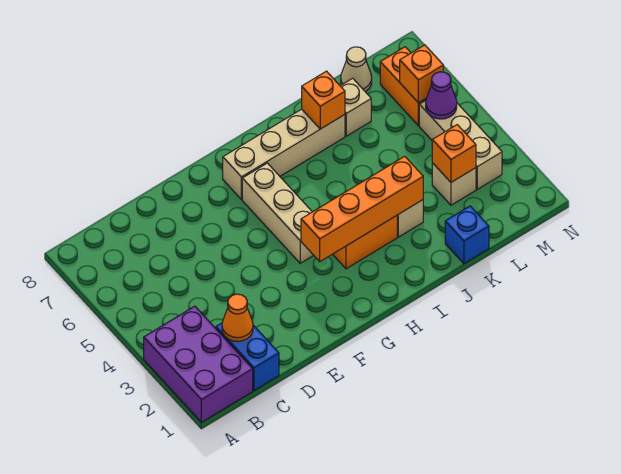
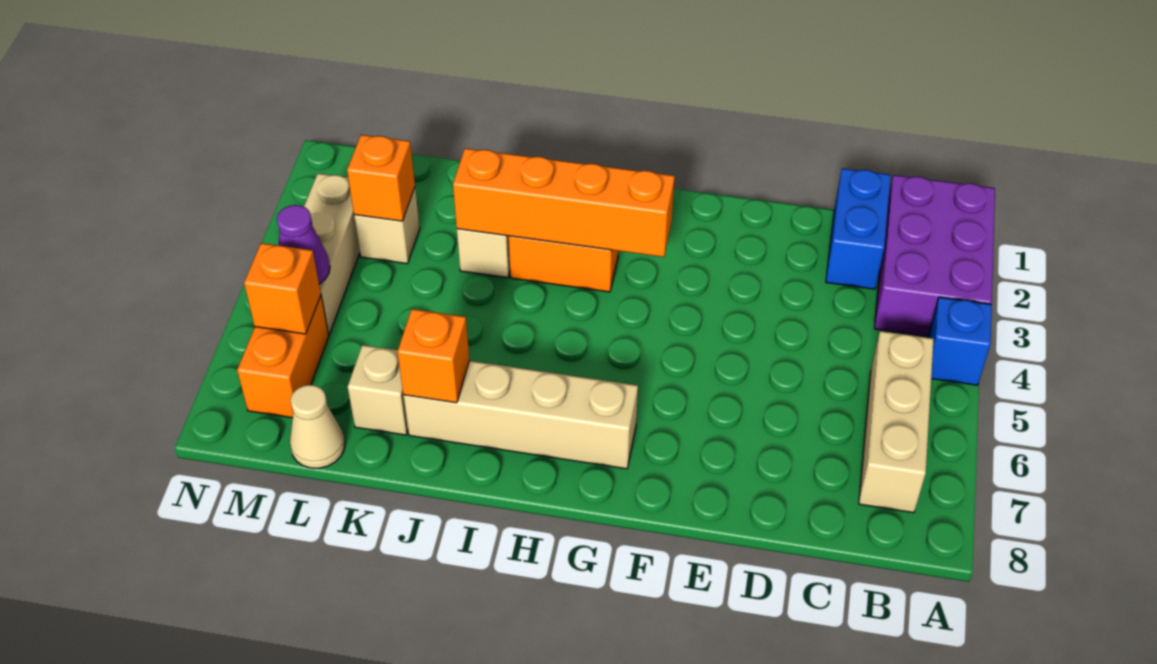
orange cone C2 level 2 -> none
tan brick G4:G6 level 1 -> tan brick B5:B7 level 1
blue brick K1 level 1 -> blue brick A4 level 1

